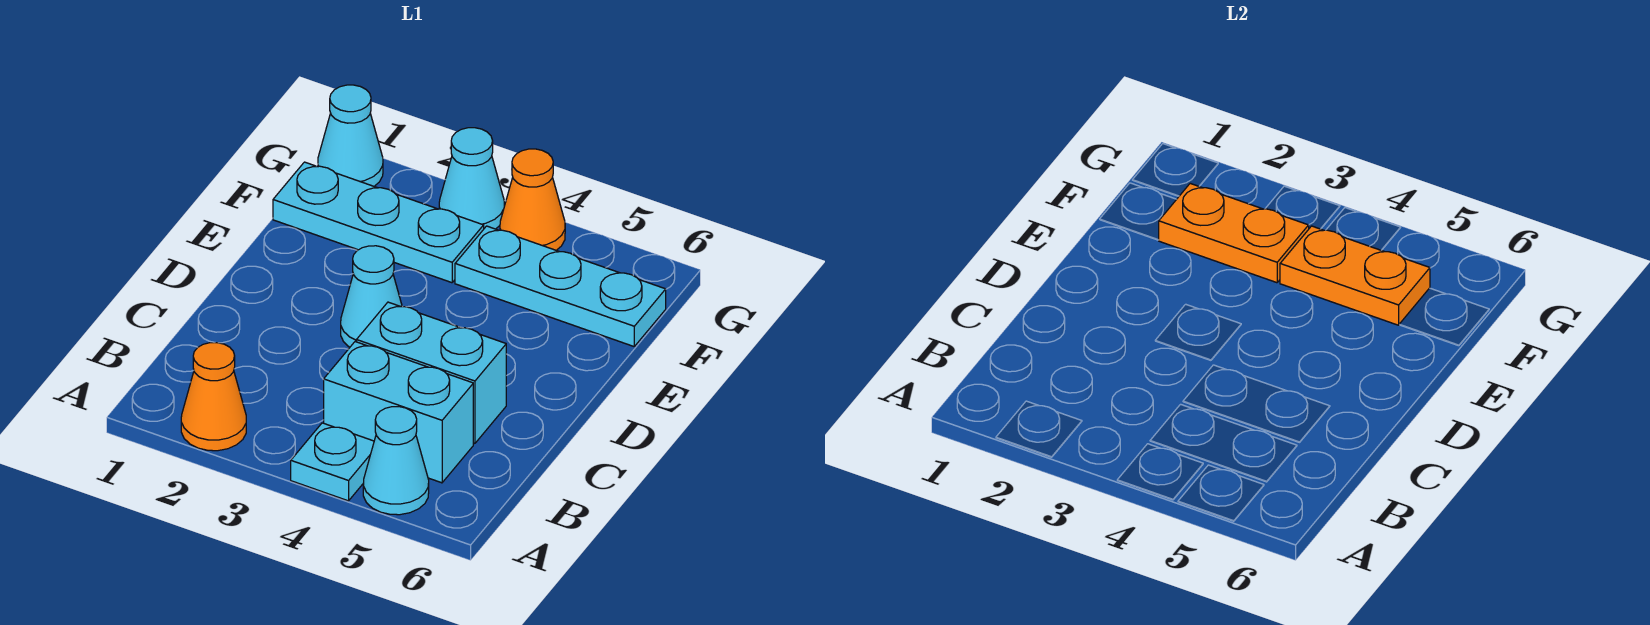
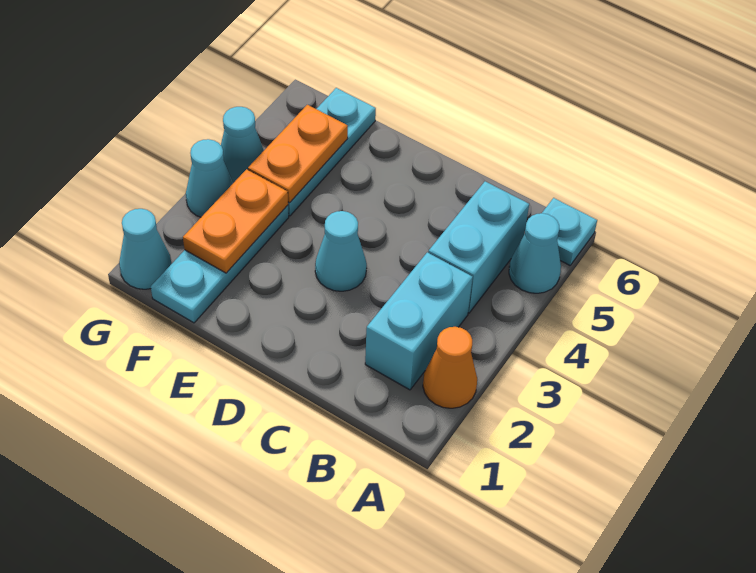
cyan plate A4 level 1 -> cyan plate A6 level 1
cyan brick C4:C5 level 1 -> cyan brick B2:B3 level 1
orange cone G4 level 1 -> cyan cone G4 level 1

